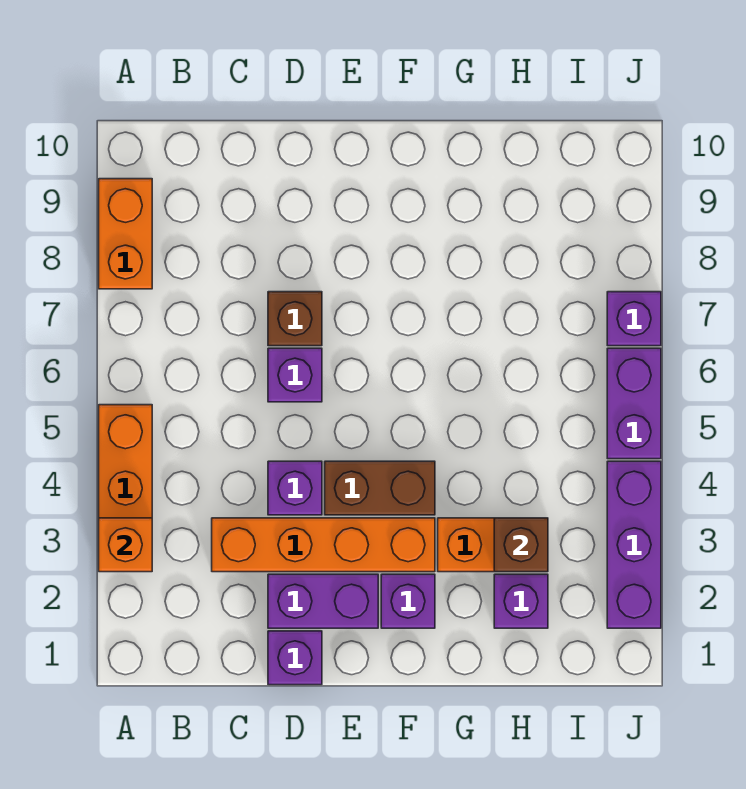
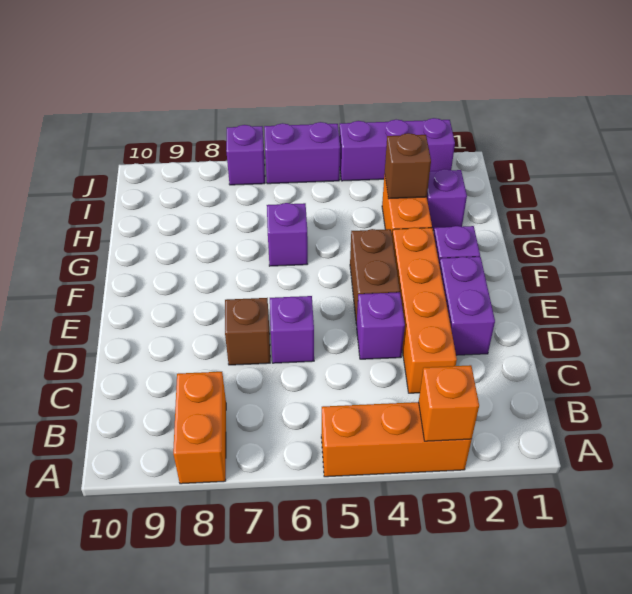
orange brick A8:A9 level 1 -> orange brick A8:B8 level 1
purple brick D1 level 1 -> purple brick G6 level 1

